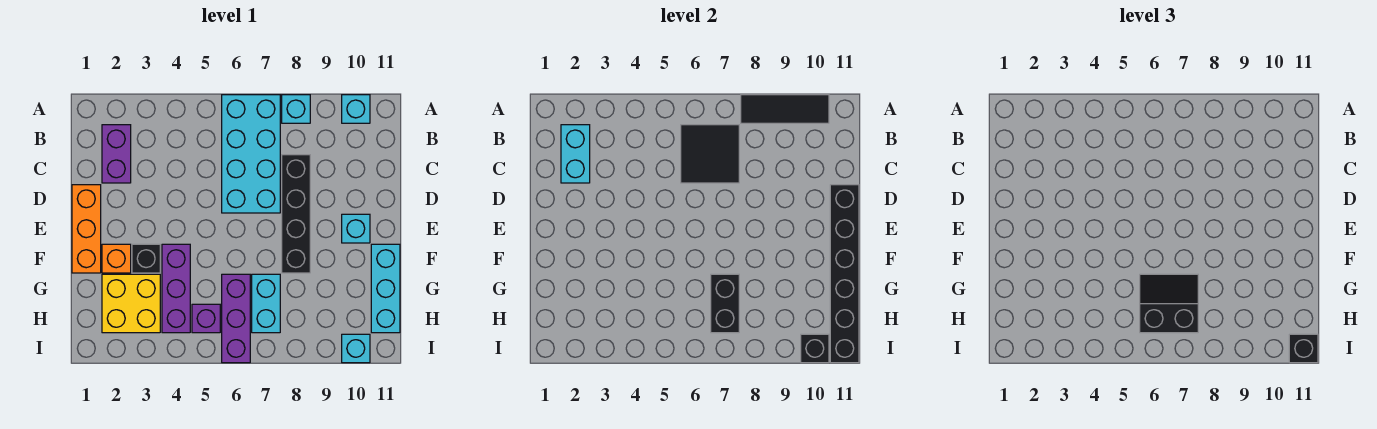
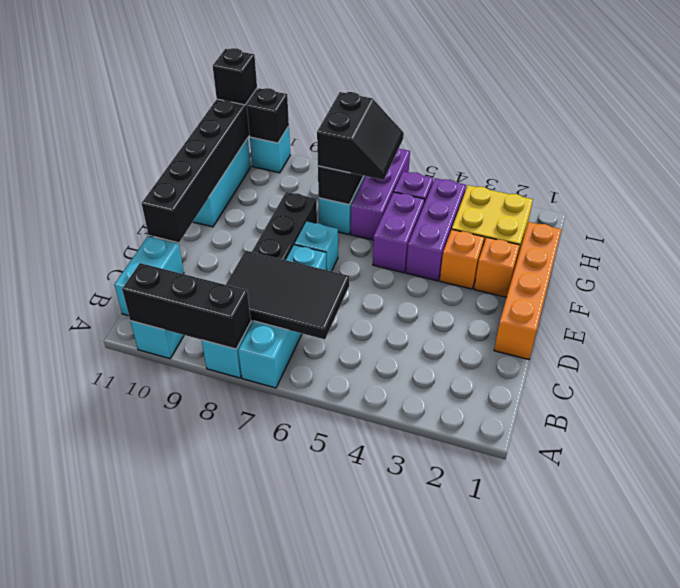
cyan brick A6:D7 level 1 -> cyan brick A7:D7 level 1
black tile A8:A10 level 2 -> black brick A8:A10 level 2
purple brick B2:C2 level 1 -> purple brick F5:G5 level 1
cyan brick B2:C2 level 2 -> cyan brick B11:C11 level 1
black tile B6:C7 level 2 -> black tile B6:C8 level 2
orange brick D1:F1 level 1 -> orange brick D1:G1 level 1
cyan brick E10 level 1 -> cyan brick E7 level 1
black brick F3 level 1 -> orange brick F3 level 1
black slope G6:H7 level 3 top H -> black slope G6:H7 level 3 top 7

